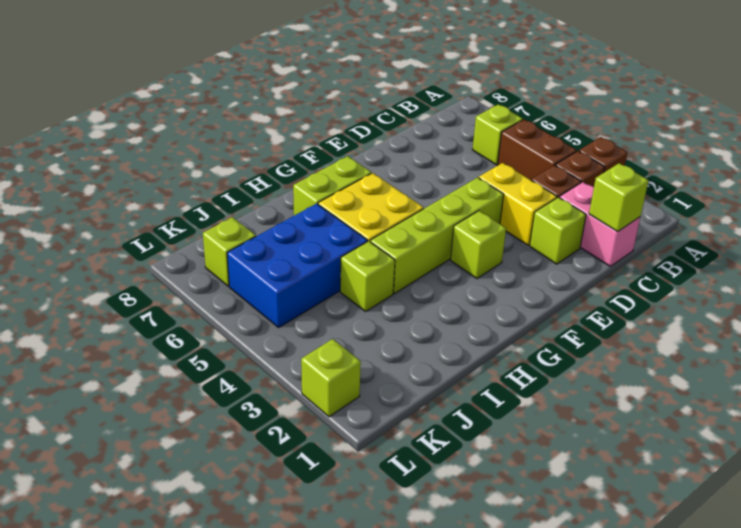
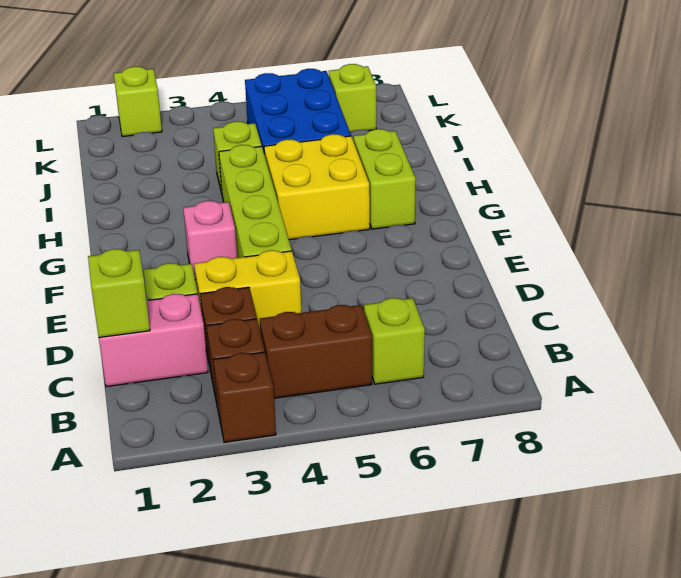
lime brick F3 level 1 -> pink brick F3 level 1

